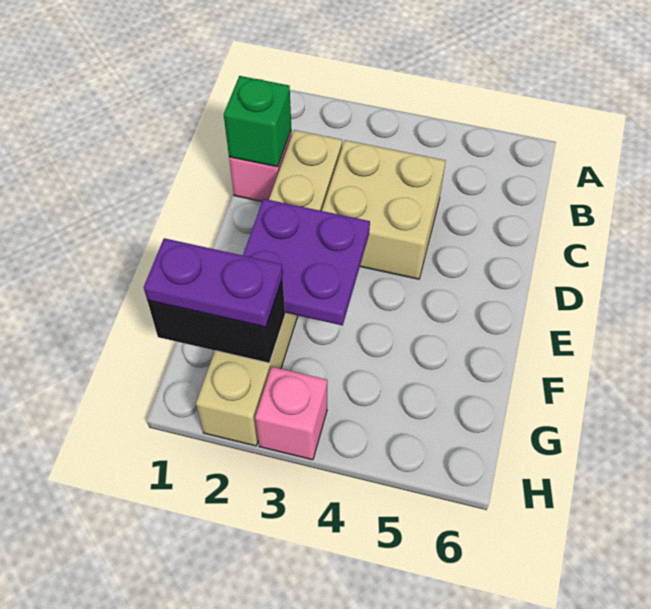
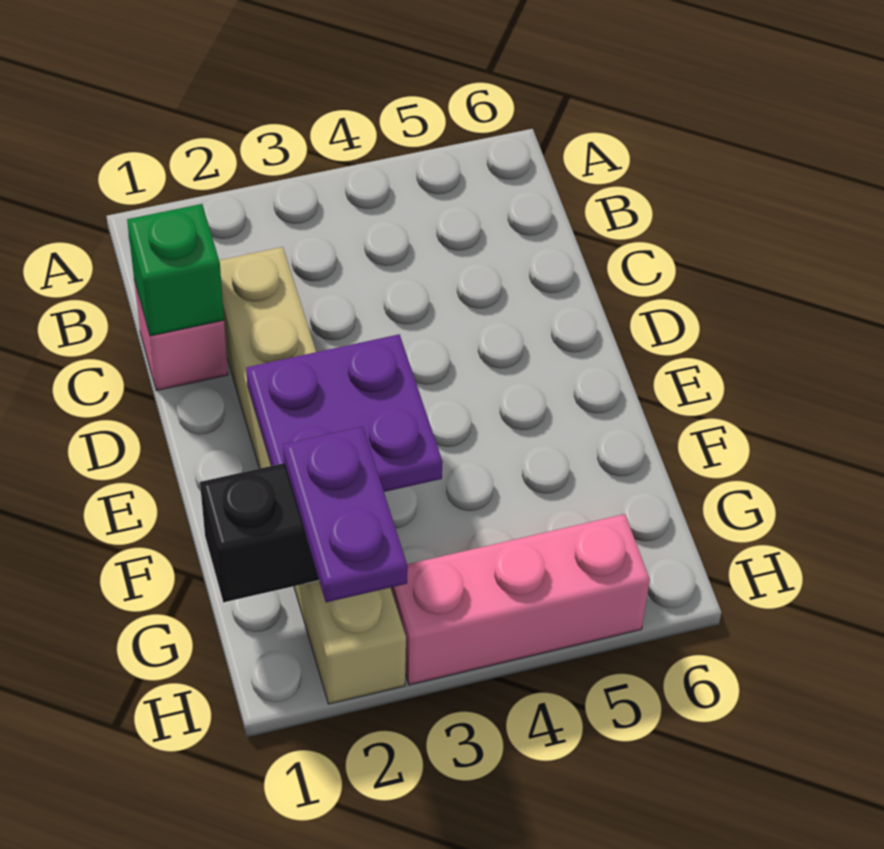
tan brick C3:D4 level 1 -> none
purple plate G1:G2 level 3 -> purple plate G2:H2 level 3
pink brick H3 level 1 -> pink brick H3:H5 level 1

